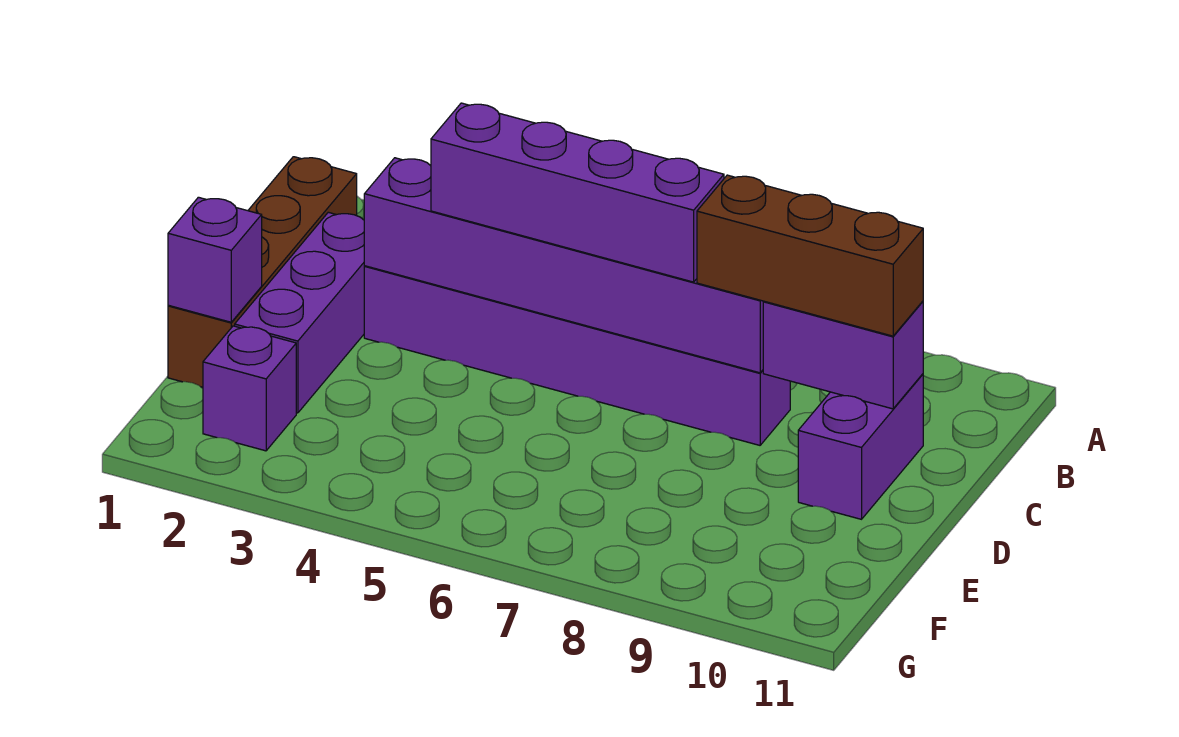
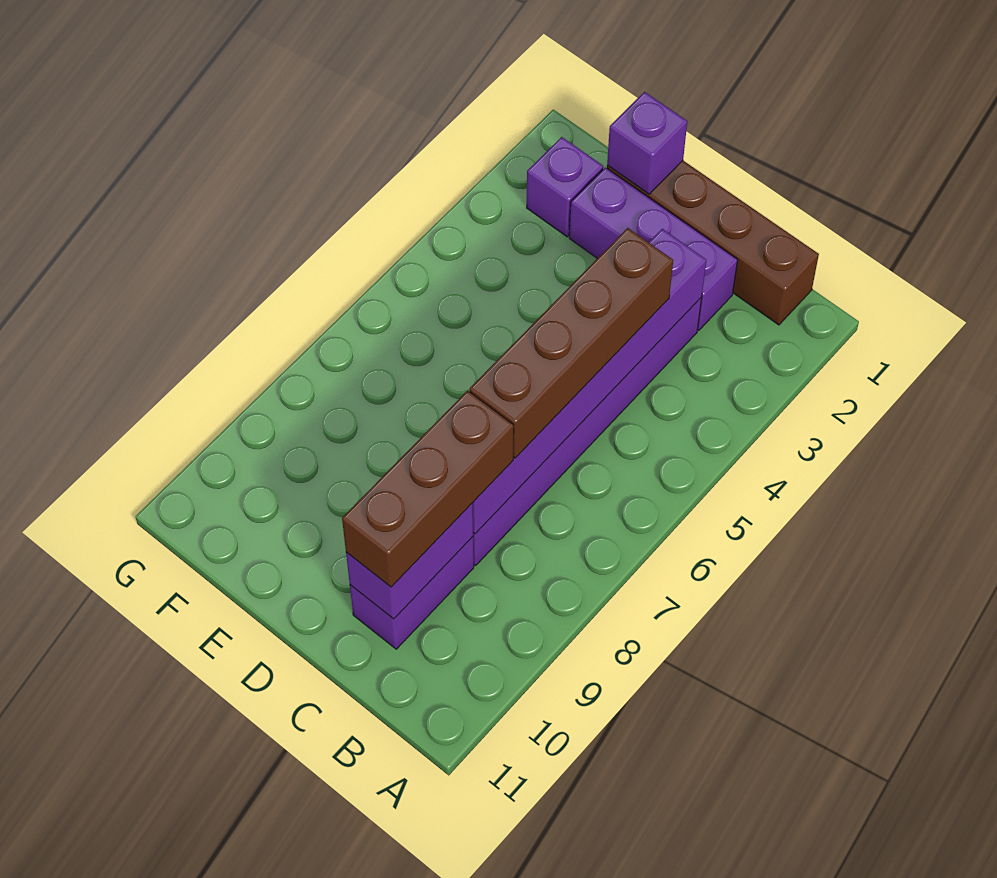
purple brick C4:C7 level 3 -> brown brick C4:C7 level 3
purple brick C10:D10 level 1 -> purple brick C9:C10 level 1

